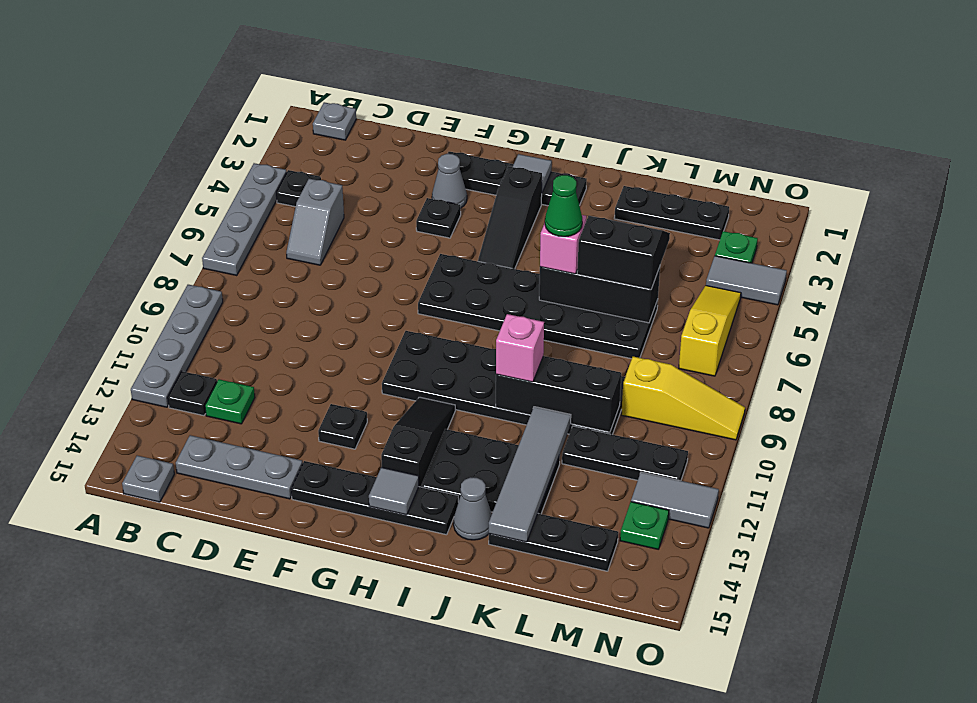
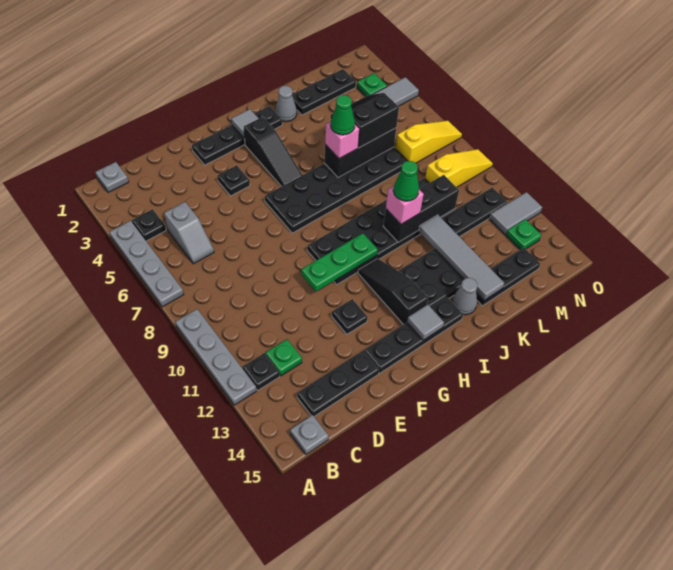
grey plate C14:E14 level 1 -> black plate C14:E14 level 1
grey cone F3 level 1 -> grey cone J2 level 1
none -> green plate F10:H10 level 2
none -> green cone J10 level 4
yellow slope N5:N7 level 1 top 7 -> yellow slope M7:O7 level 1 top M

